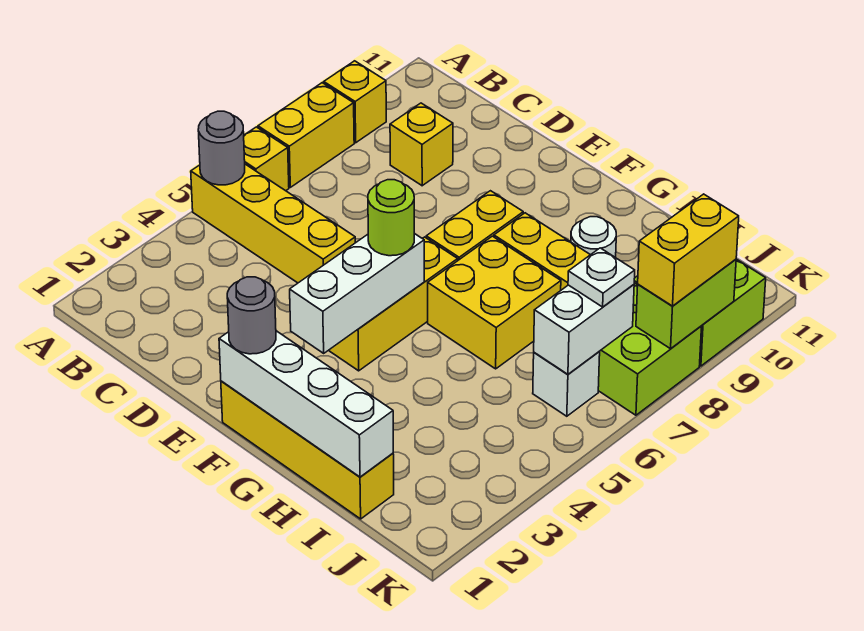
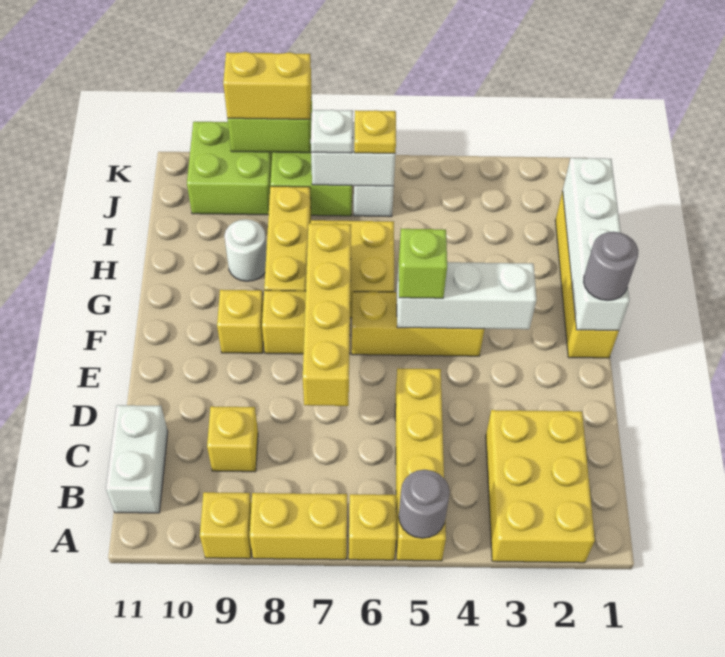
none -> yellow brick A2:C3 level 1
none -> white brick B11:C11 level 1
none -> yellow brick D7:G7 level 2
lime round brick F5 level 3 -> lime brick F5 level 3
none -> yellow brick F9 level 1
none -> yellow plate J6 level 3

